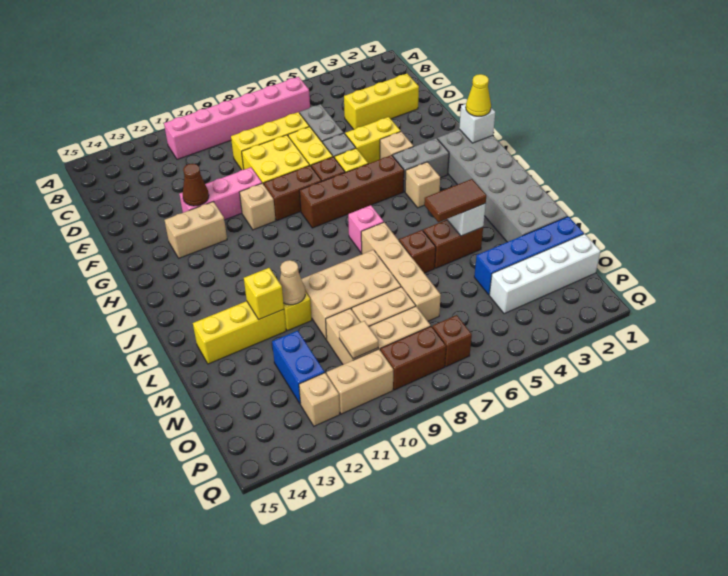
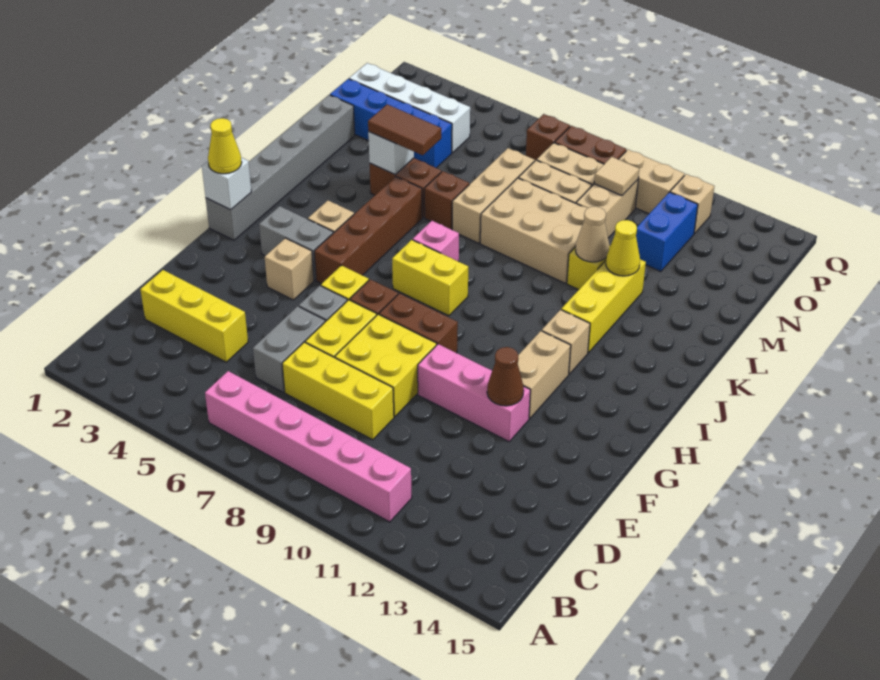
yellow brick F4:F5 level 1 -> yellow brick I7:I8 level 1
tan brick G10 level 1 -> tan brick I12 level 1
tan brick G12:G13 level 1 -> tan brick G12:H12 level 1
grey brick H1:M2 level 1 -> grey brick H1:M1 level 1
brown brick H5:H8 level 1 -> brown brick H5:K5 level 1
tan brick K7:N7 level 1 -> tan brick L7:N7 level 1
yellow brick L12:L14 level 1 -> yellow brick J12:L12 level 1
yellow brick L12 level 2 -> yellow cone L12 level 2

